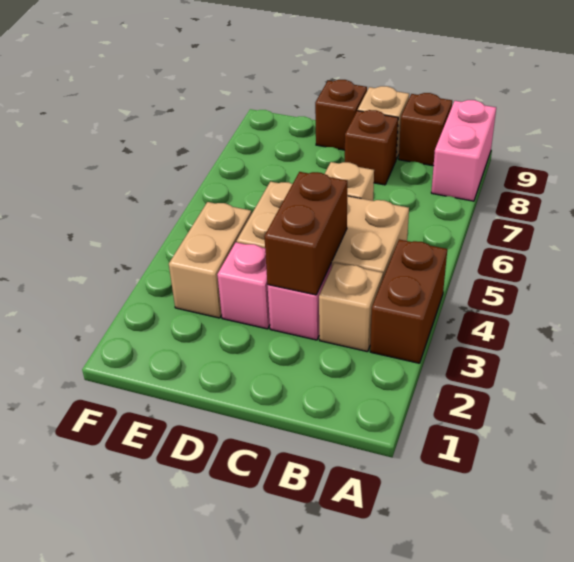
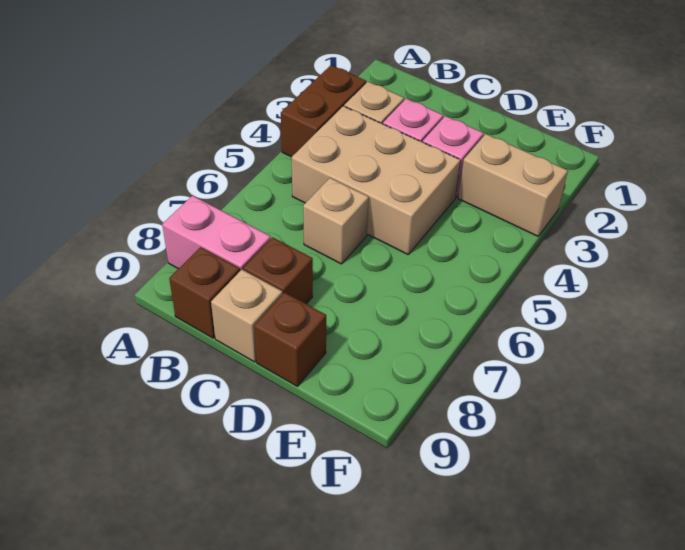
pink brick A8:A9 level 1 -> pink brick A8:B8 level 1
brown brick C3:C4 level 2 -> none
tan brick E3:E4 level 1 -> tan brick E3:F3 level 1

